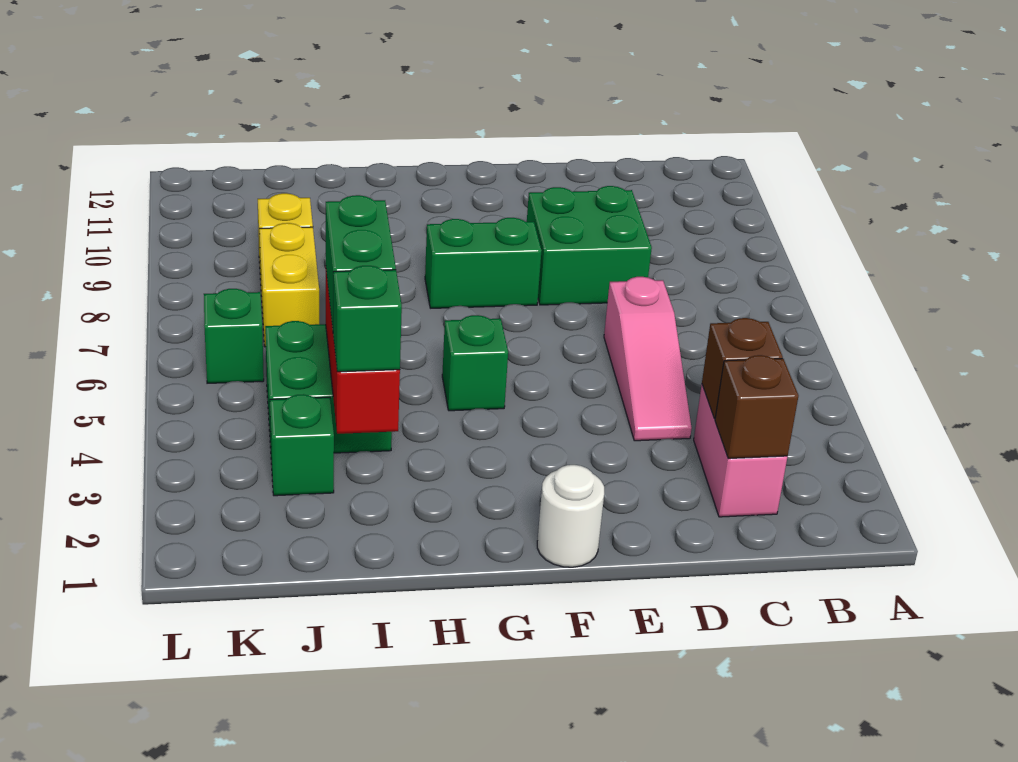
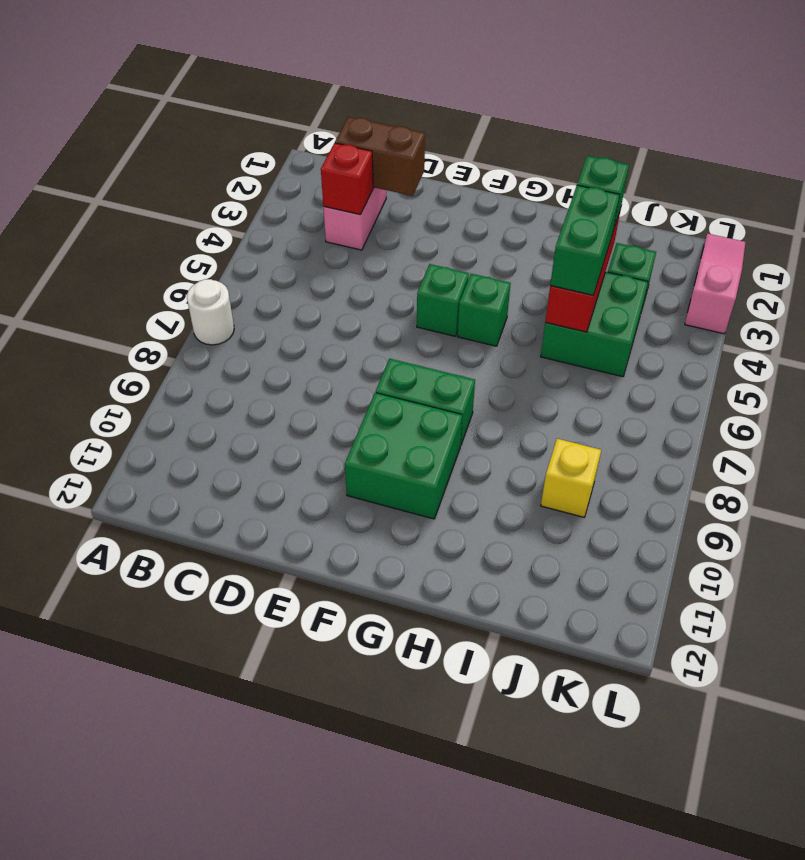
brown brick C2 level 2 -> brown brick C2:D2 level 2
brown brick C3 level 2 -> red brick C3 level 2
pink slope D4:D6 level 1 top 6 -> pink slope L1:L3 level 1 top 3
green brick D8:E9 level 1 -> green brick F9:G10 level 1
white round brick F1 level 1 -> white round brick A7 level 1
yellow brick J7:J8 level 1 -> none
green brick K6 level 1 -> green brick F5 level 1

